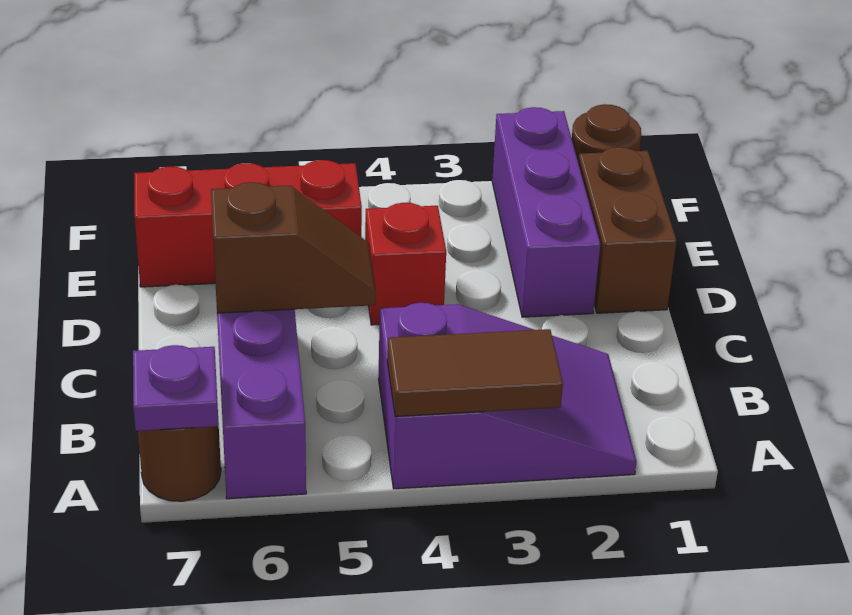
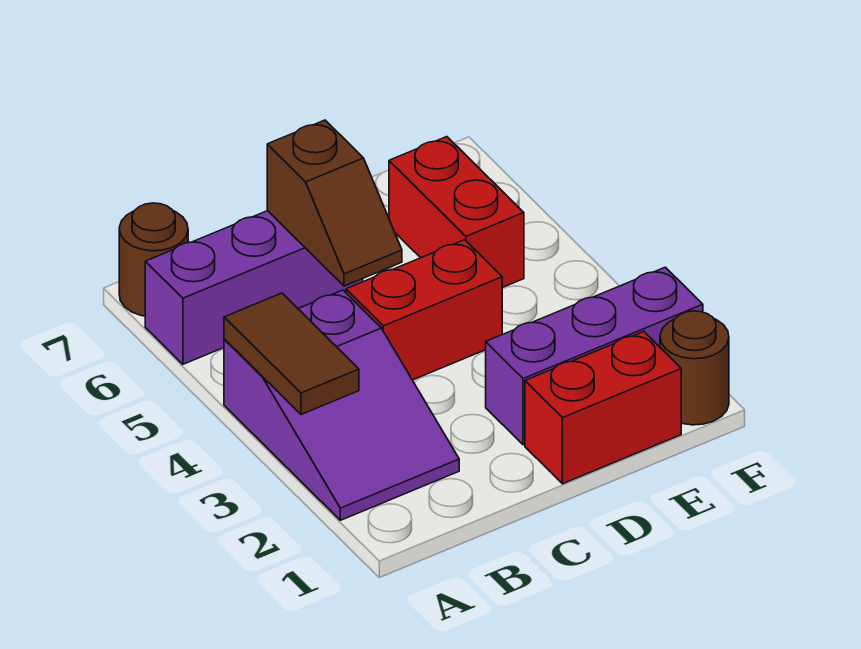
purple plate A7 level 2 -> none
brown brick D1:E1 level 1 -> red brick D1:E1 level 1
red brick D4 level 1 -> red brick C4:D4 level 1
red brick E5:E7 level 1 -> red brick E5:E6 level 1

